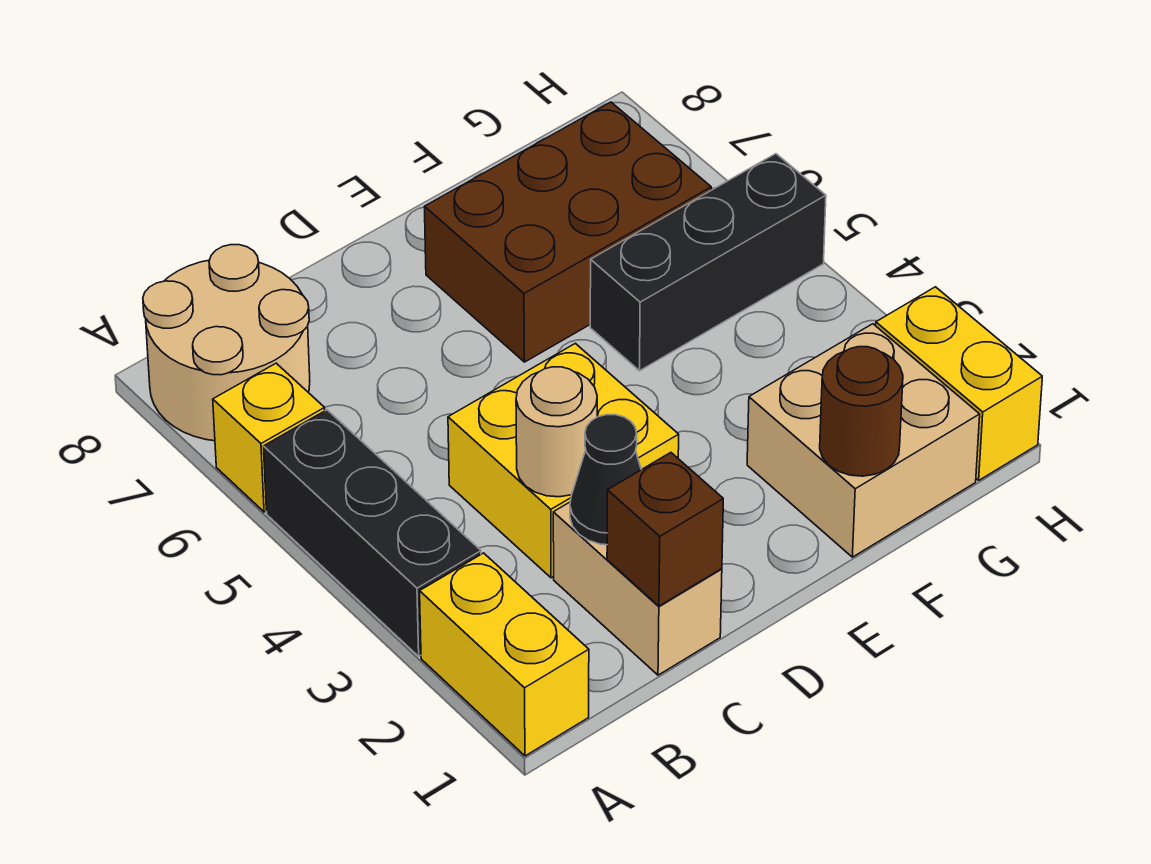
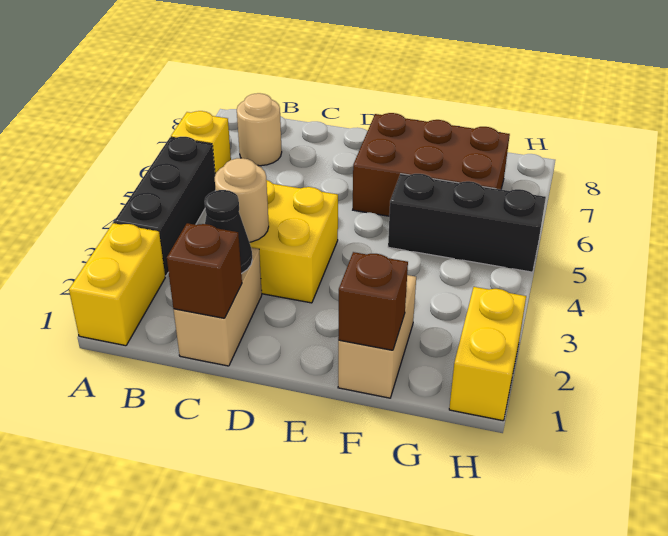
tan round brick A7:B8 level 1 -> tan round brick B7 level 1
tan brick F1:G2 level 1 -> tan brick F1:F2 level 1
brown round brick F1 level 2 -> brown brick F1 level 2

